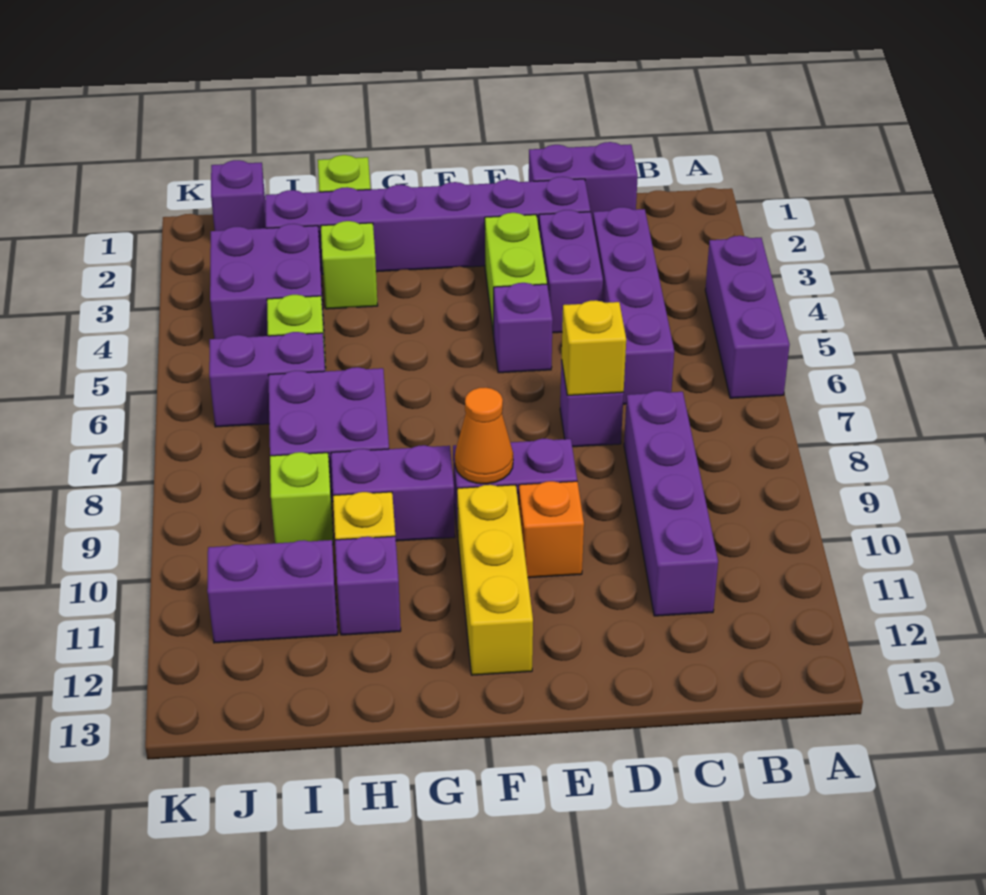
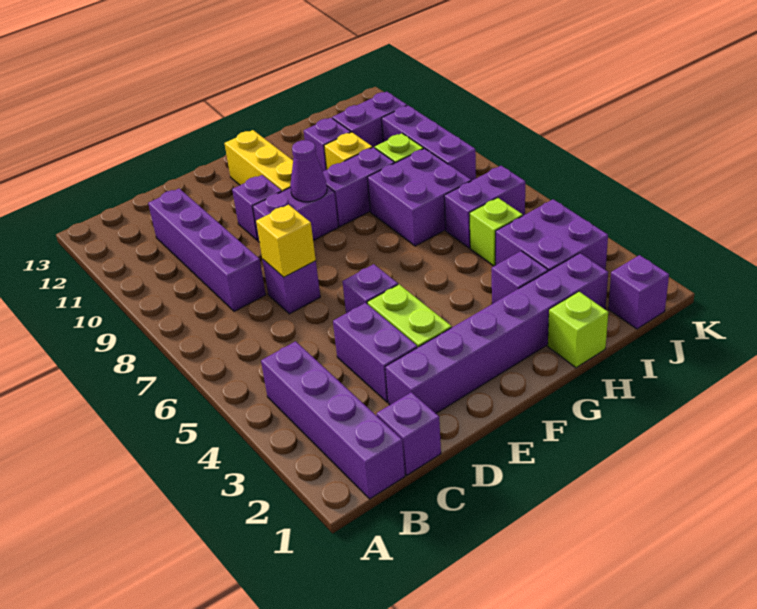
purple brick A4:A6 level 1 -> purple brick J8:J10 level 1
purple brick C1:D1 level 1 -> purple brick C1 level 1
purple brick C3:C6 level 1 -> purple brick B1:B4 level 1
orange brick E10 level 1 -> purple brick E10 level 1
orange cone F9 level 2 -> purple cone F9 level 2
lime brick H3 level 1 -> purple brick H3 level 1

